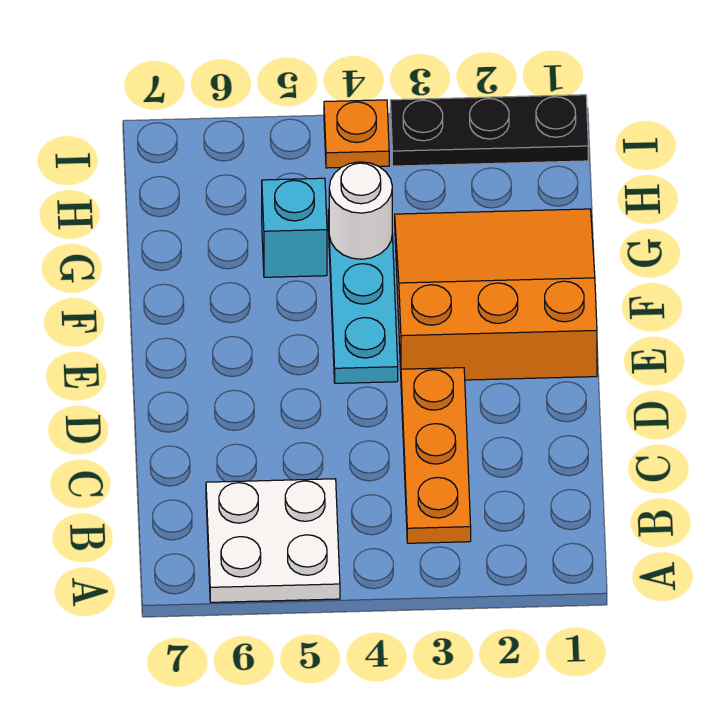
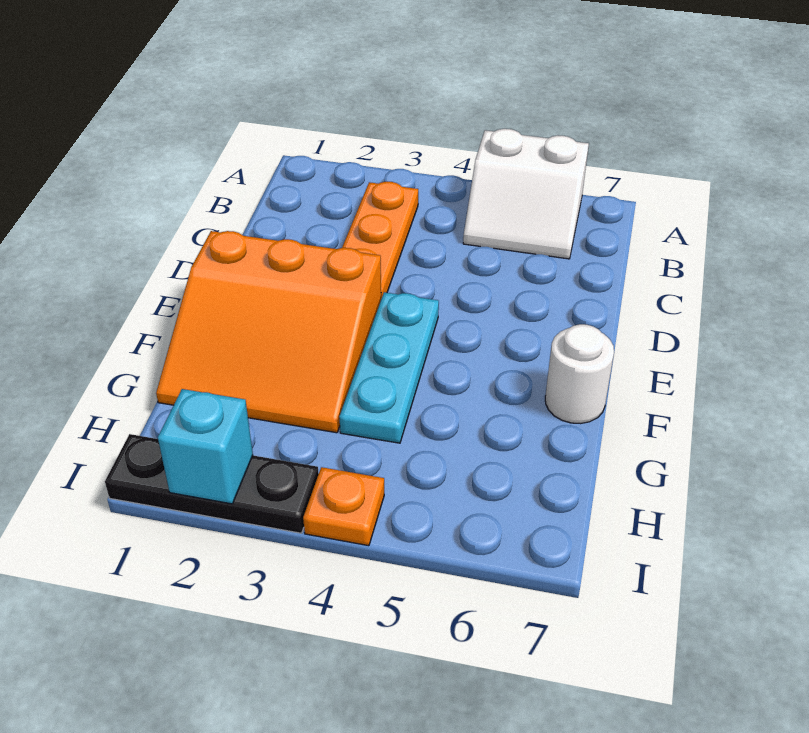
white plate A5:B6 level 1 -> white slope A5:B6 level 1 top A
white round brick G4 level 2 -> white round brick F7 level 1
cyan brick G5 level 1 -> cyan brick I2 level 2

